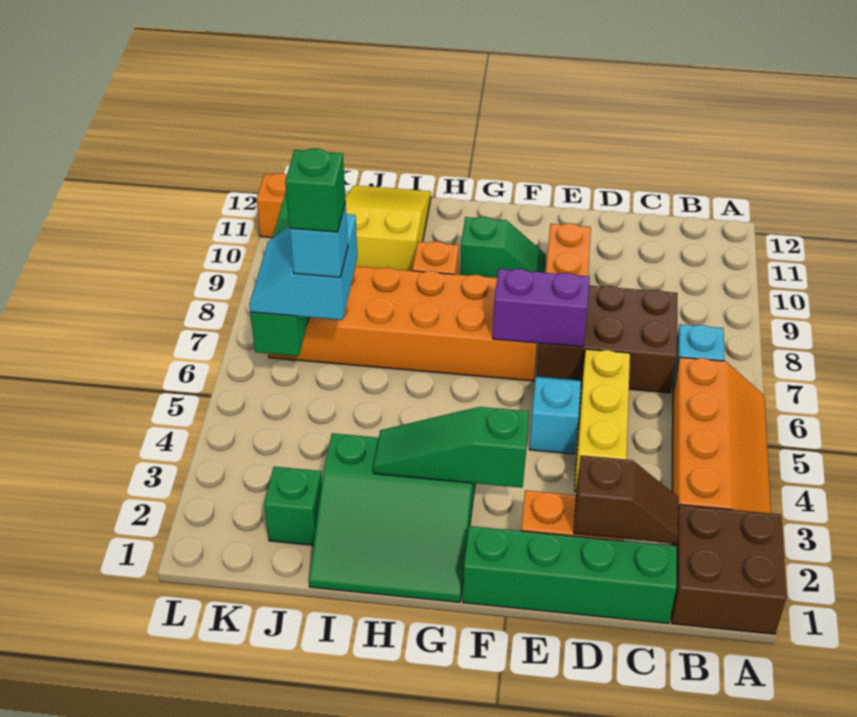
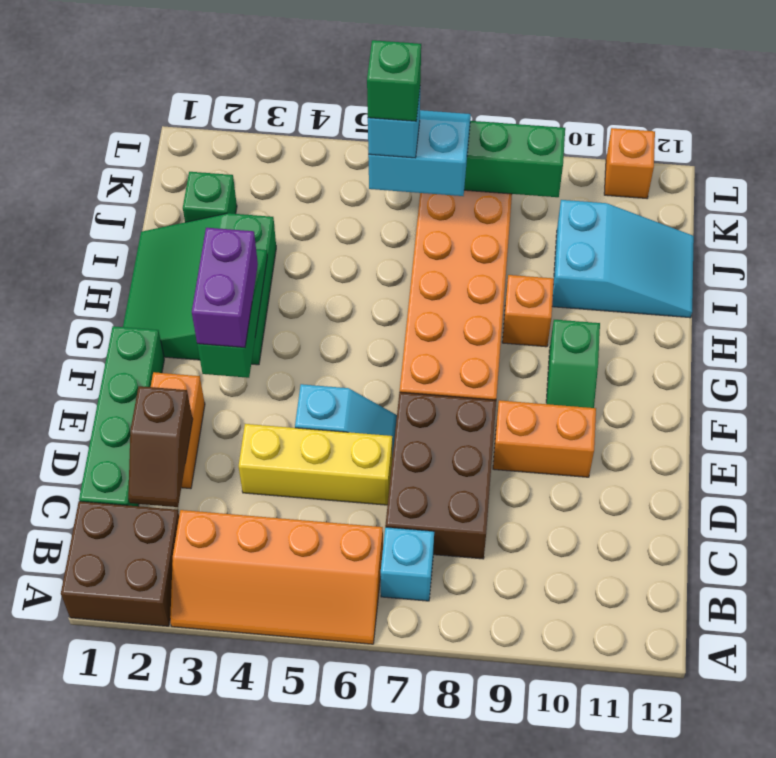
purple brick E7:F7 level 2 -> purple brick F3:G3 level 3
yellow slope I10:J12 level 1 top 10 -> cyan slope I10:J12 level 1 top 10

